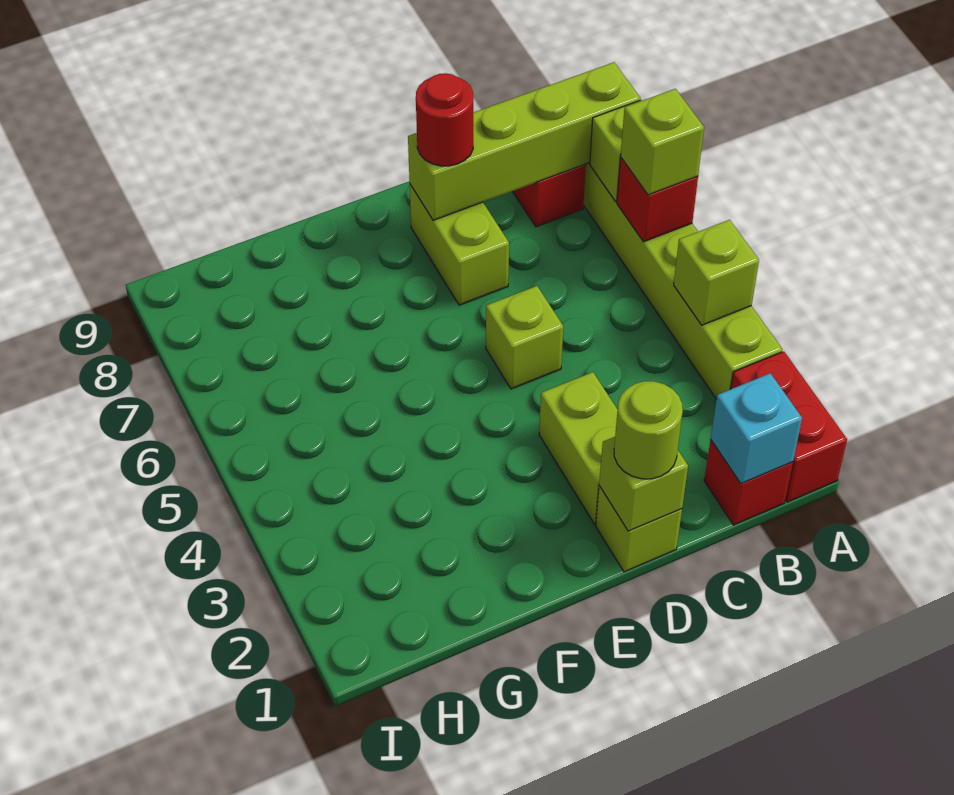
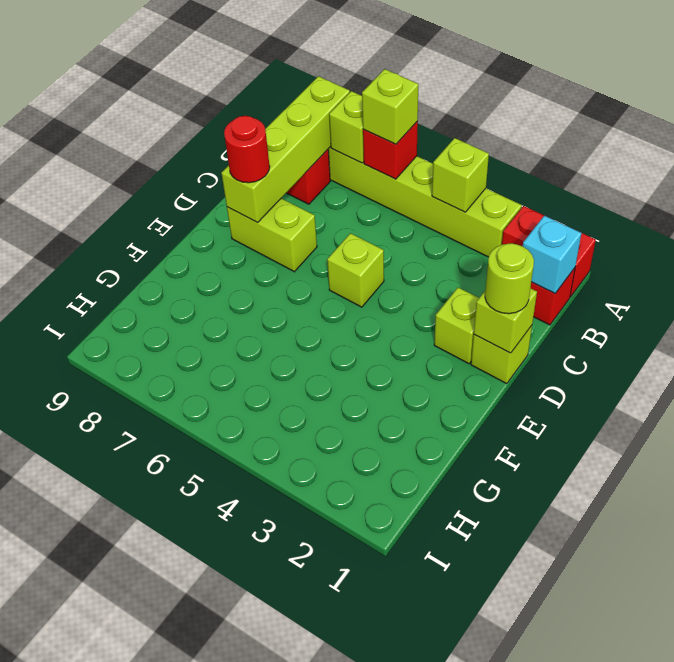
lime brick D2:D3 level 1 -> lime brick D2 level 1

